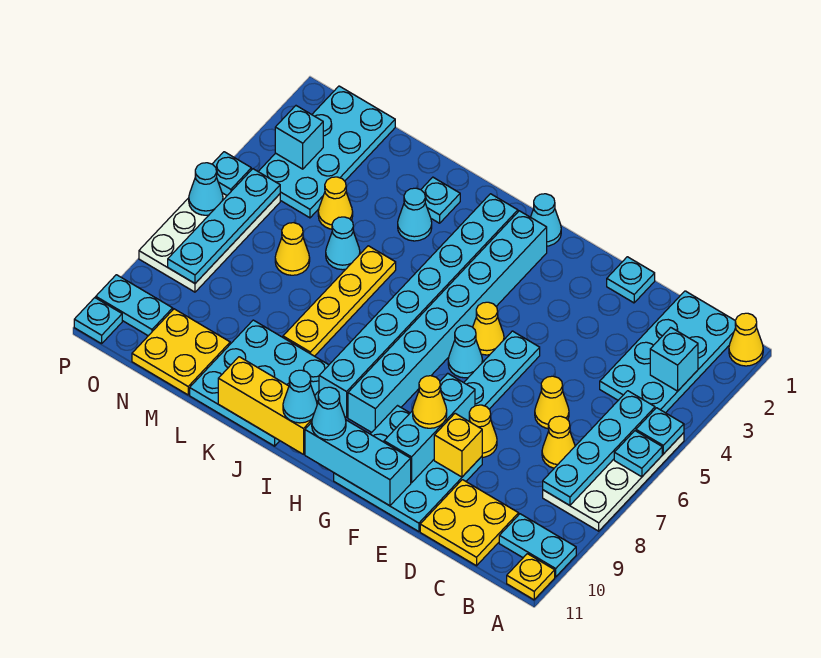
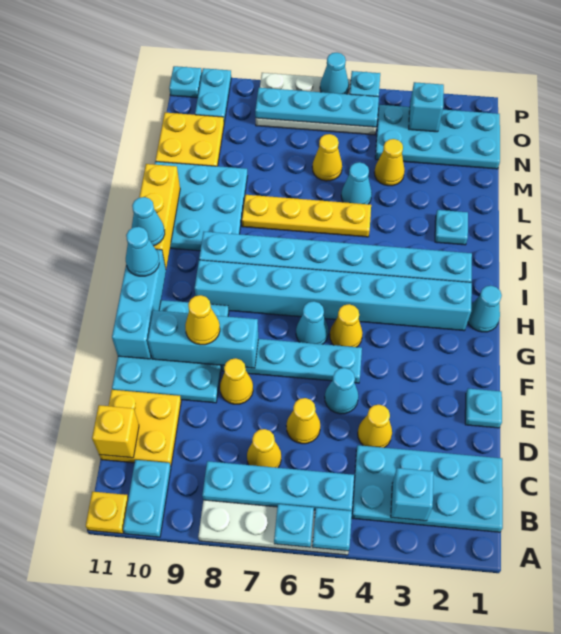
yellow cone A1 level 1 -> yellow cone D4 level 1
yellow brick E9 level 2 -> yellow brick C11 level 2
cyan cone K3 level 1 -> cyan cone E5 level 1

